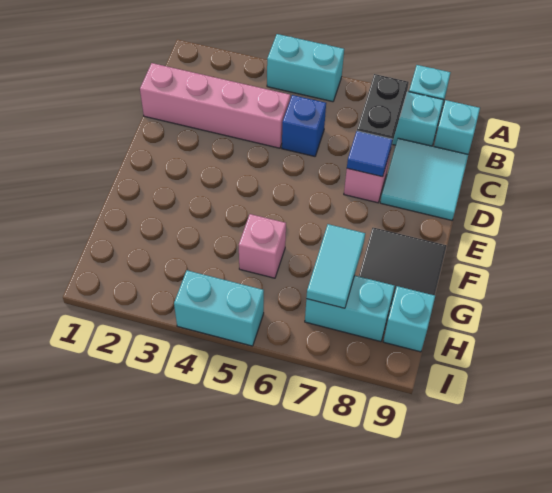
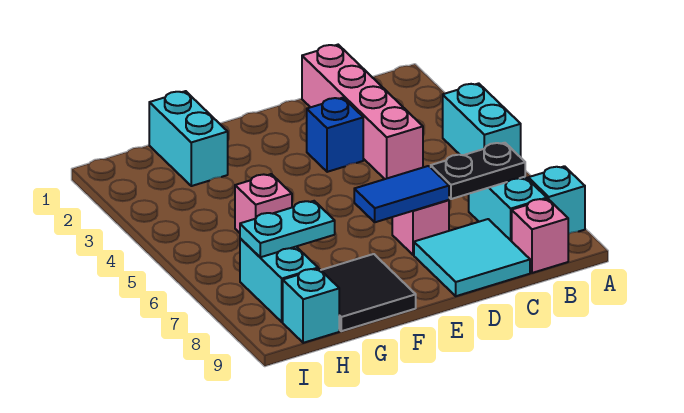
cyan brick B9 level 1 -> pink brick B9 level 1
blue brick C5 level 1 -> blue brick D3 level 1
blue tile D7 level 2 -> blue tile D7:E7 level 2
cyan tile G7:H7 level 2 -> cyan plate G7:H7 level 2
cyan brick I4:I5 level 1 -> cyan brick G1:G2 level 1

